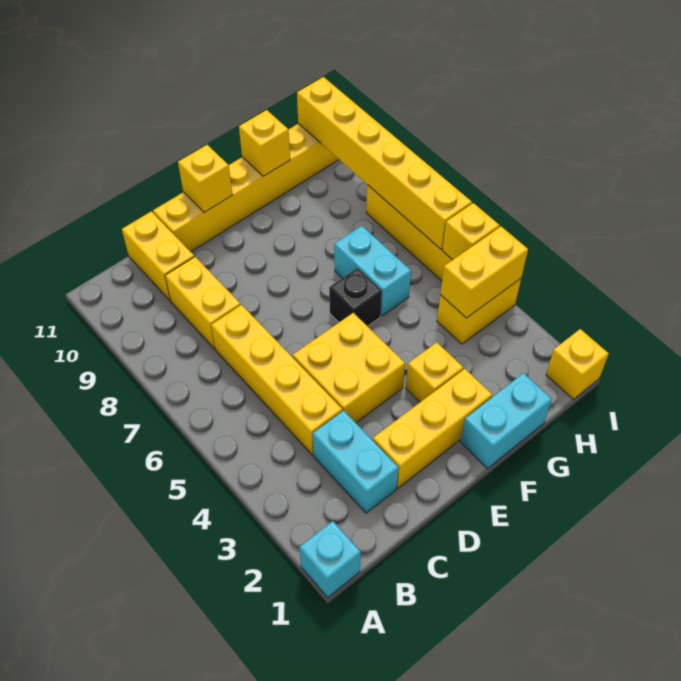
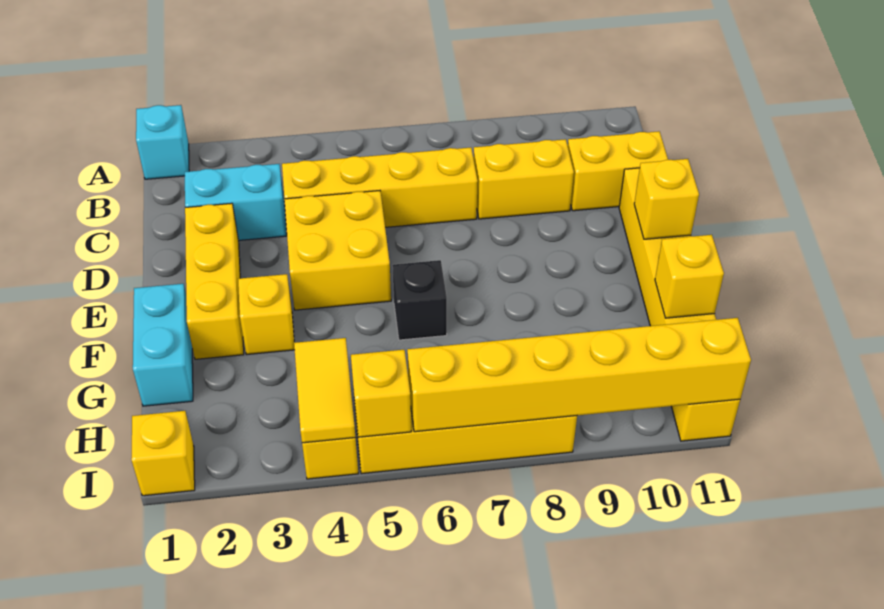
cyan brick G6:G7 level 1 -> none
yellow brick H4:I4 level 2 -> yellow tile H4:I4 level 2

